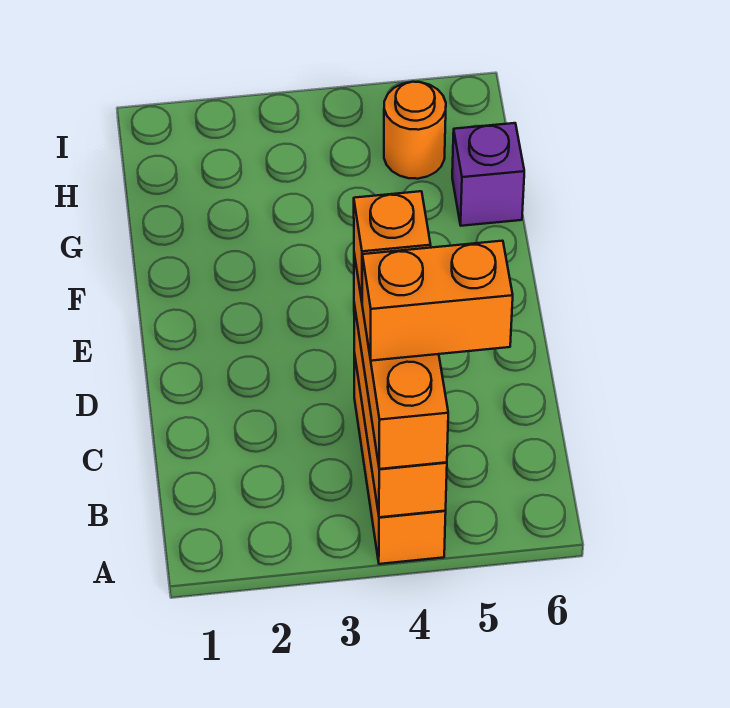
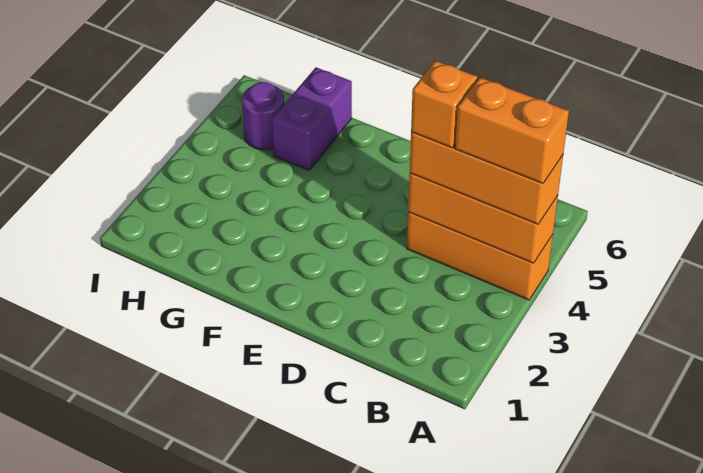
orange brick B4:B5 level 4 -> orange brick A4:B4 level 4
purple brick G6 level 1 -> purple brick G5:G6 level 1
orange round brick H5 level 1 -> purple round brick H5 level 1

